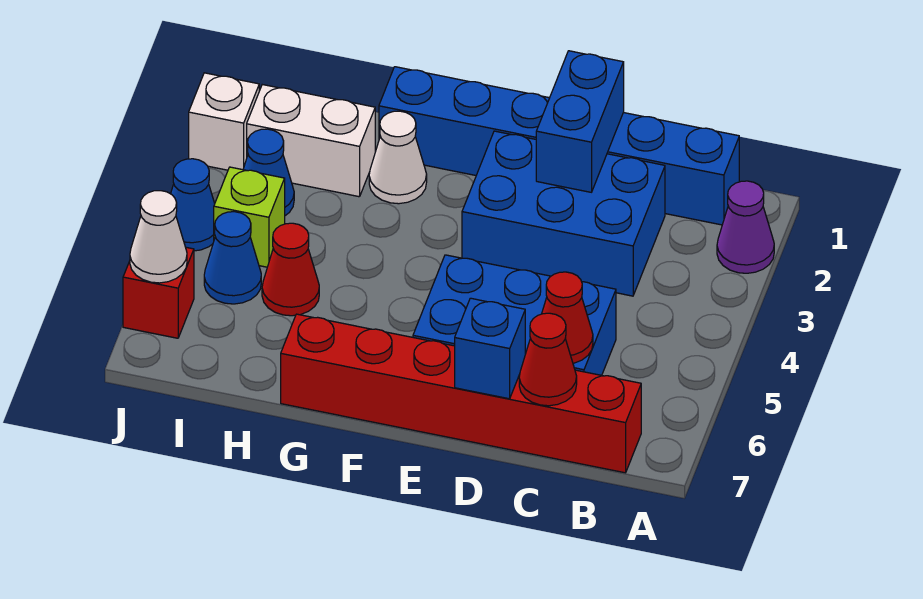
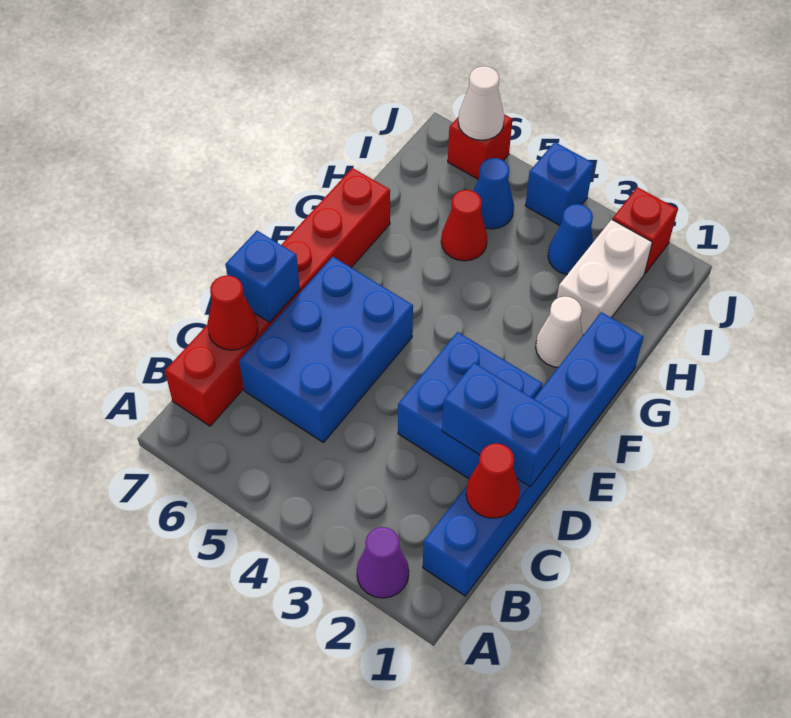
blue brick C2:E3 level 1 -> blue brick D2:E3 level 1
red cone C6 level 2 -> red cone C1 level 2
lime brick I4 level 1 -> none
white brick J2 level 1 -> red brick J2 level 1
blue cone J4 level 1 -> blue brick J4 level 1

